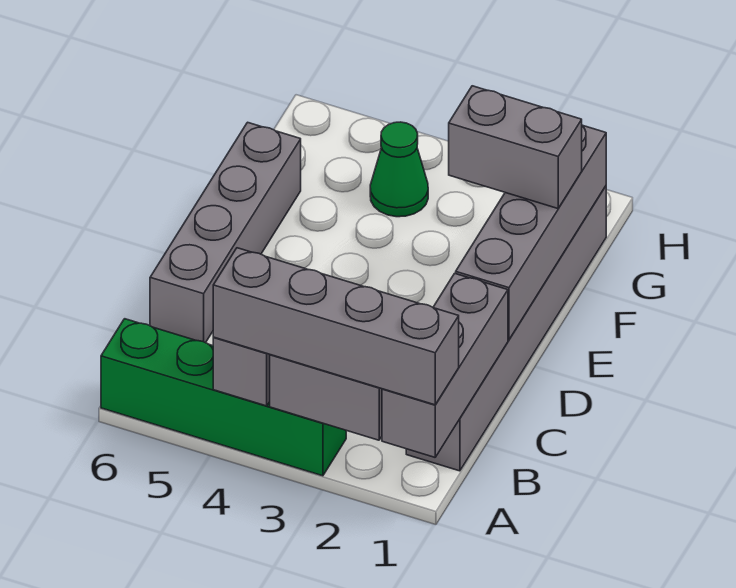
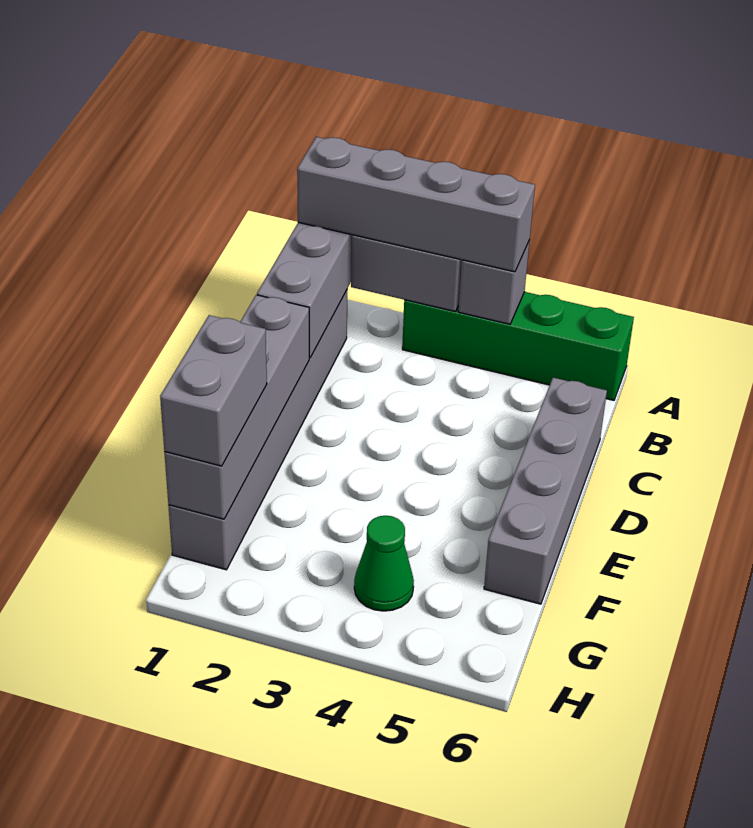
grey brick F1:F2 level 3 -> grey brick F1:G1 level 3

